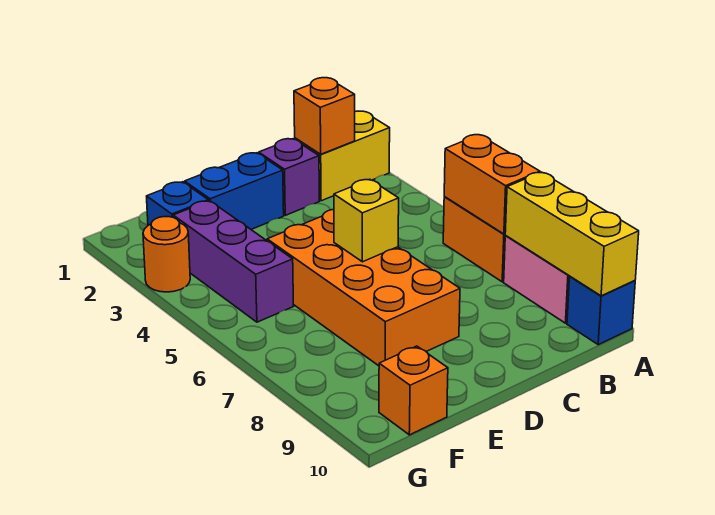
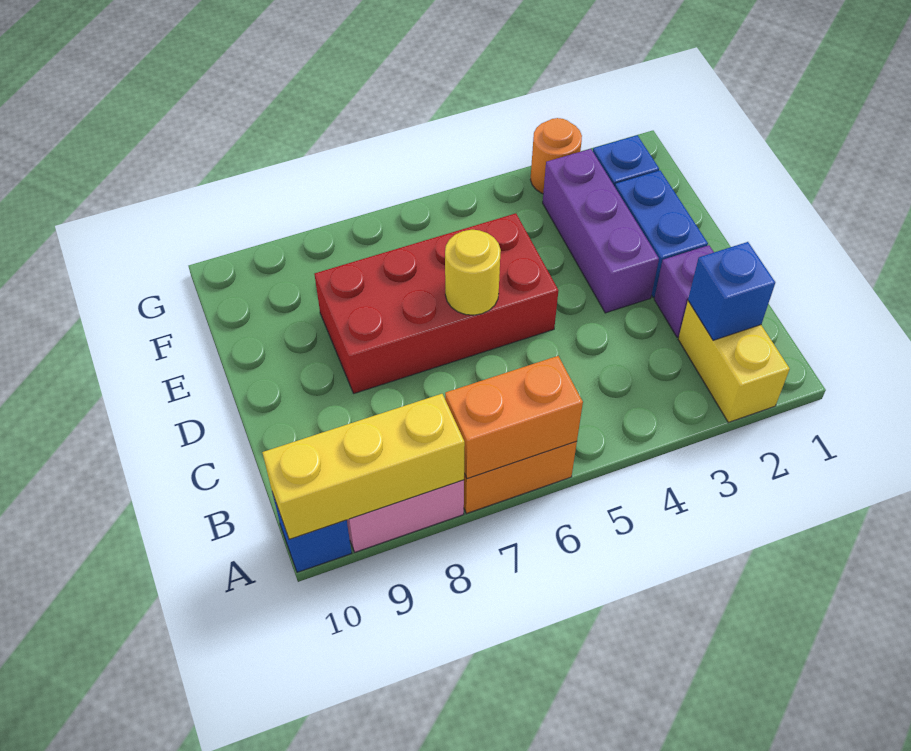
orange brick B2 level 2 -> blue brick B2 level 2
orange brick D5:E8 level 1 -> red brick D5:E8 level 1
yellow brick D6 level 2 -> yellow round brick D6 level 2
purple brick F3:F5 level 1 -> purple brick D3:F3 level 1
orange brick F10 level 1 -> none

